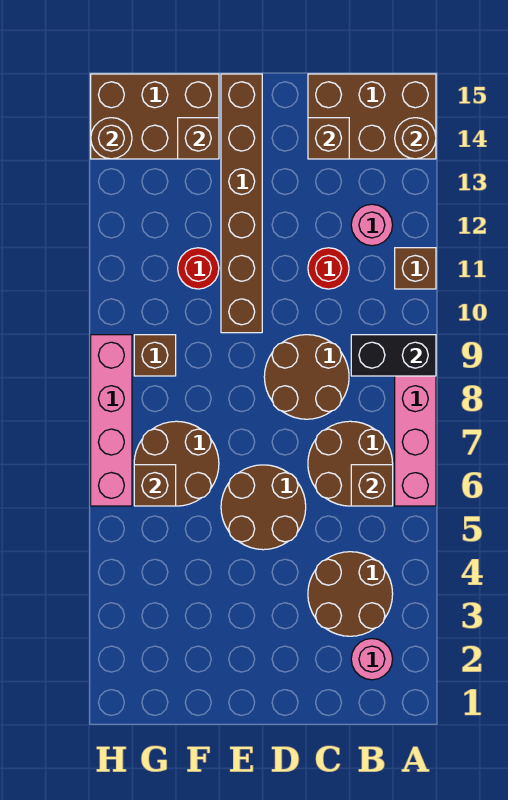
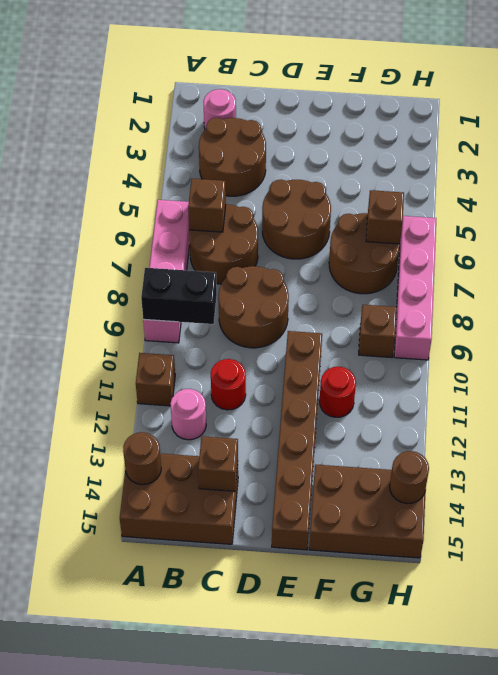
brown brick F14 level 2 -> none

